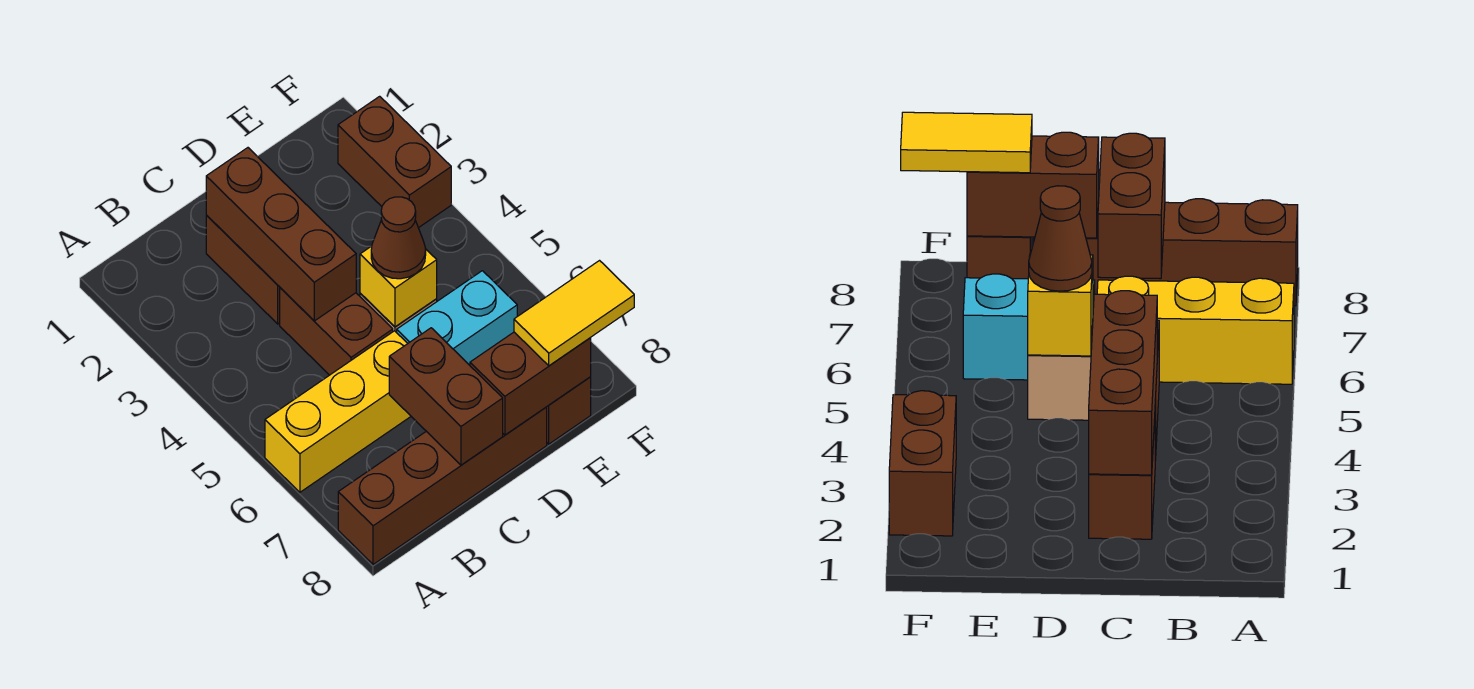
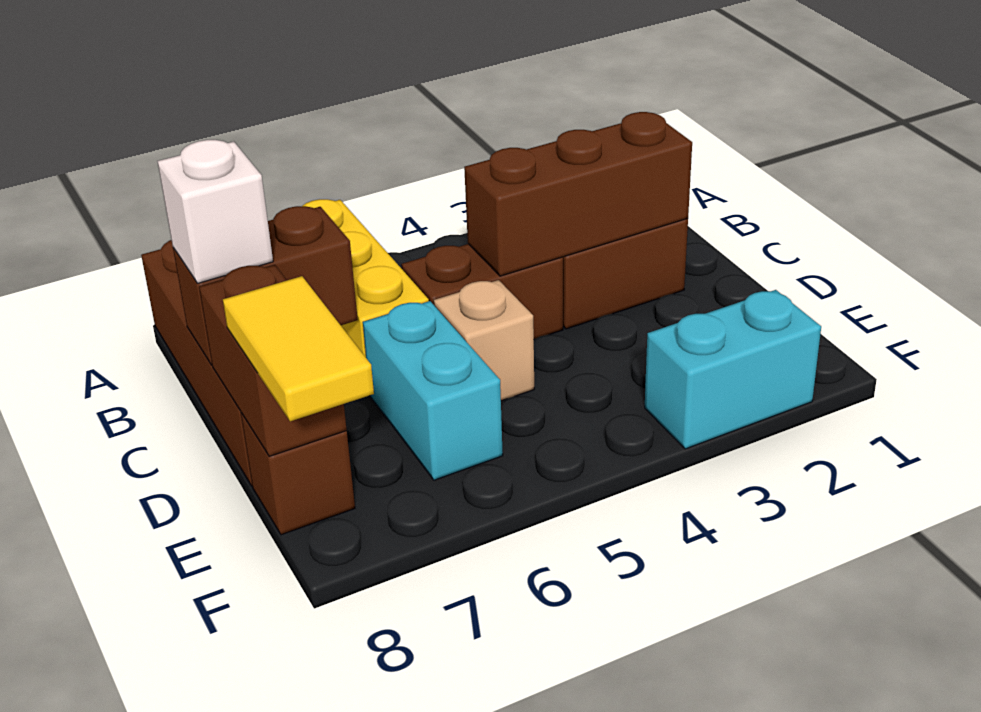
none -> white brick C8 level 3
yellow brick D5 level 2 -> none
brown cone D5 level 3 -> none
brown brick F2:F3 level 1 -> cyan brick F2:F3 level 1

